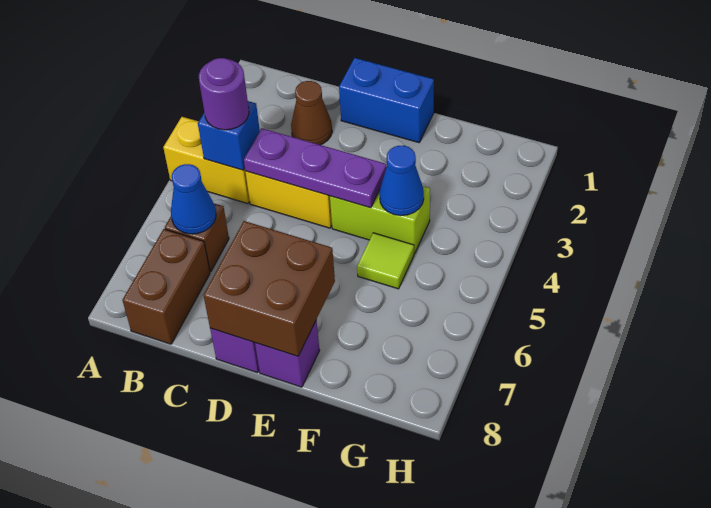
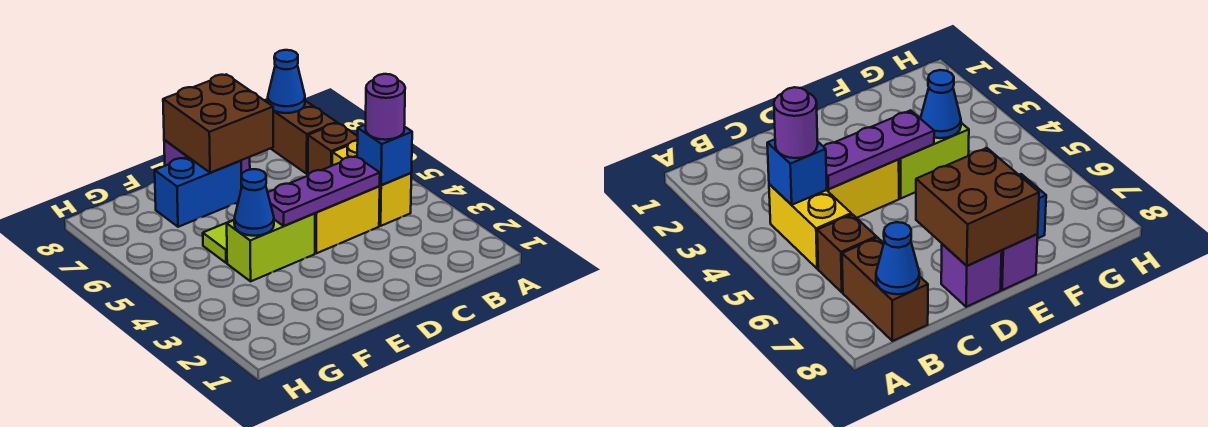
yellow brick A4:B4 level 1 -> yellow brick B4:B5 level 1
blue cone B6 level 2 -> blue cone B8 level 2
brown cone C2 level 1 -> none
blue brick D1:E1 level 1 -> blue brick E7:F7 level 1

